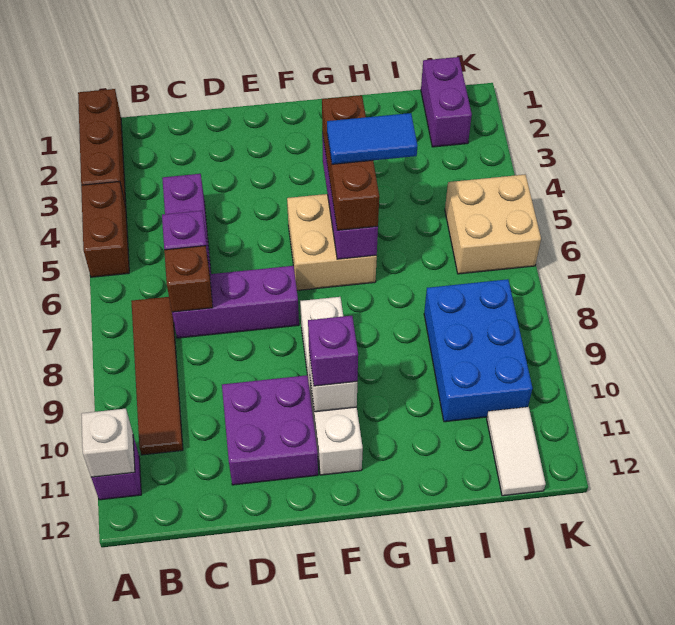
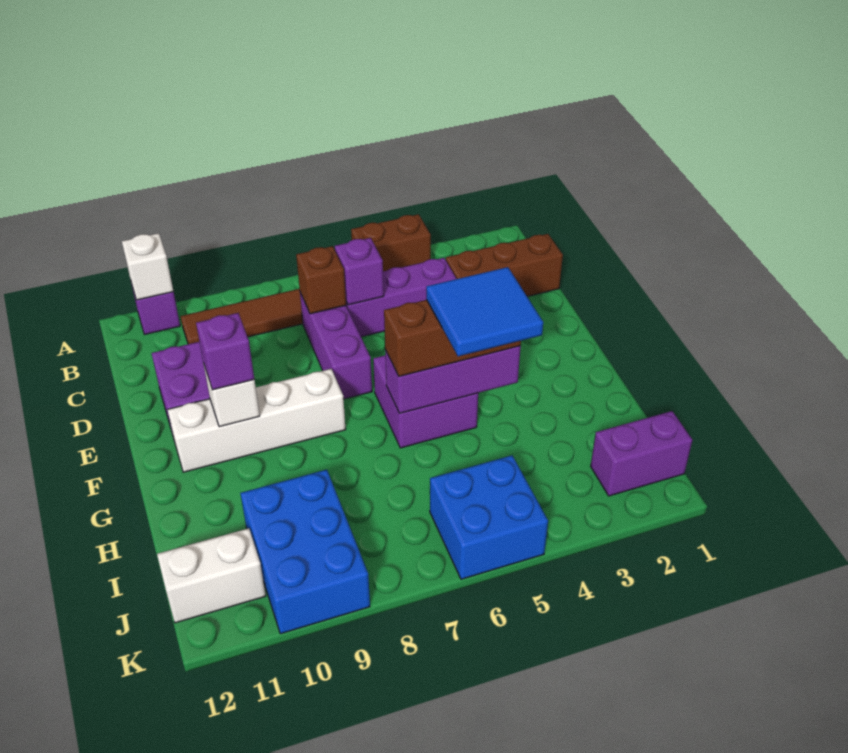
brown brick A1:A3 level 1 -> brown brick C1:C3 level 1
tan brick F5:G6 level 1 -> purple brick F5:G6 level 1
blue tile G5:H5 level 4 -> blue tile G4:H5 level 4
blue brick I8:J10 level 1 -> blue brick I9:K10 level 1
tan brick J5:K6 level 1 -> blue brick J5:K6 level 1
white tile J11:J12 level 1 -> white brick J11:J12 level 1

